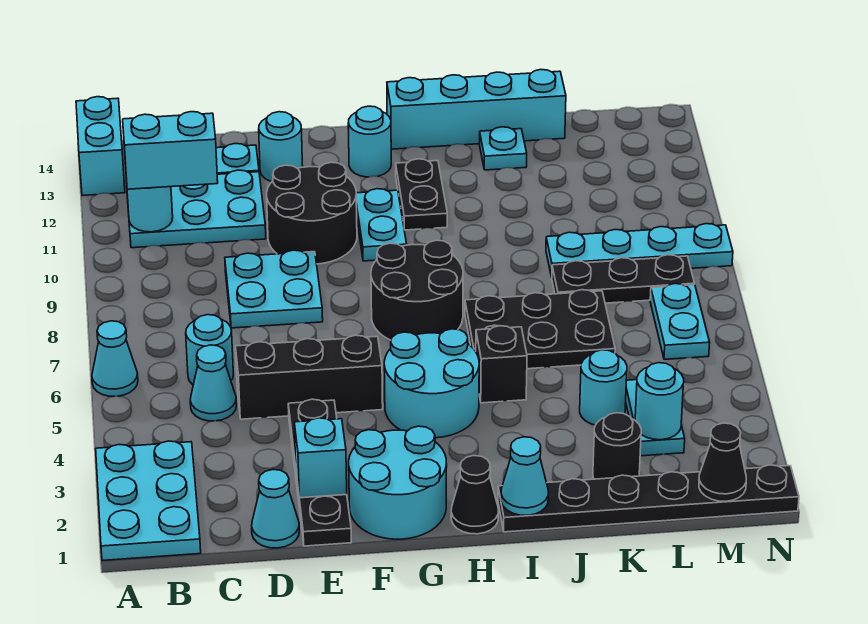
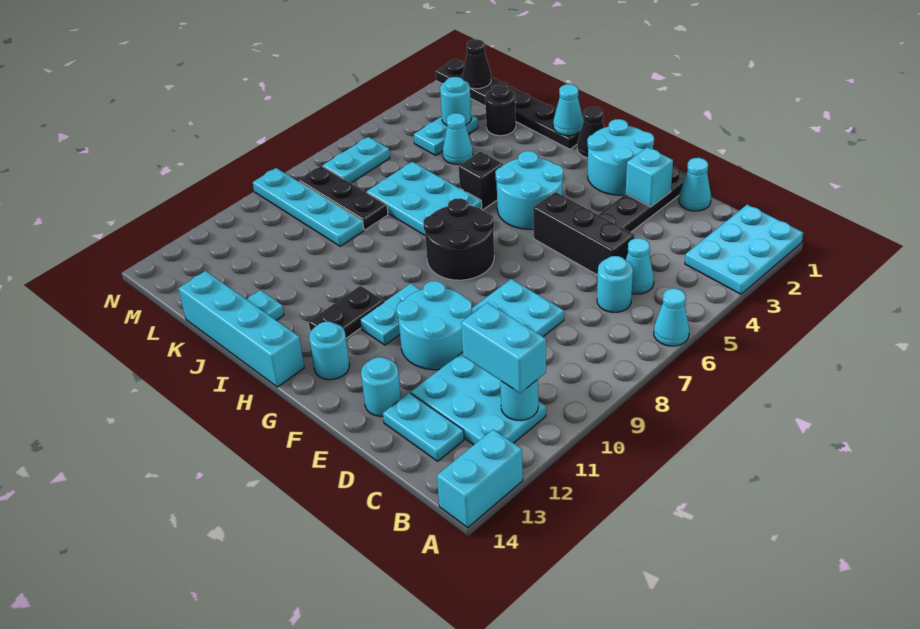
black round brick E10:F11 level 1 -> cyan round brick E10:F11 level 1
black plate I6:K7 level 1 -> cyan plate I6:K7 level 1
cyan round brick K4 level 1 -> cyan cone K4 level 1

